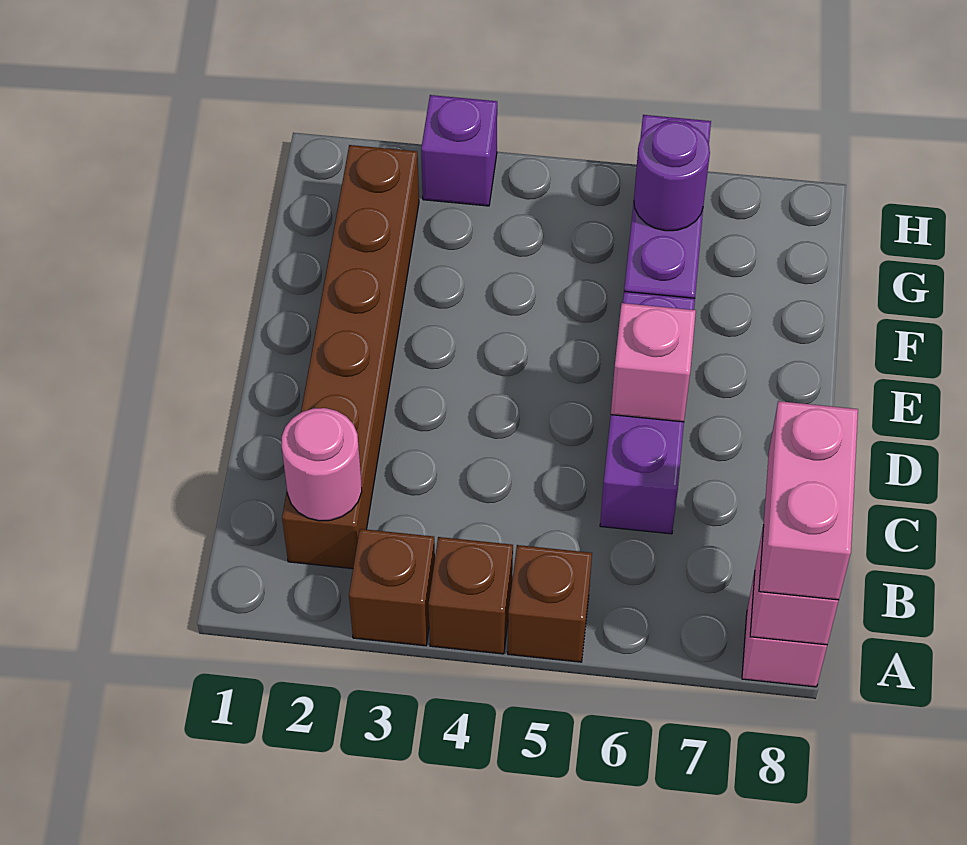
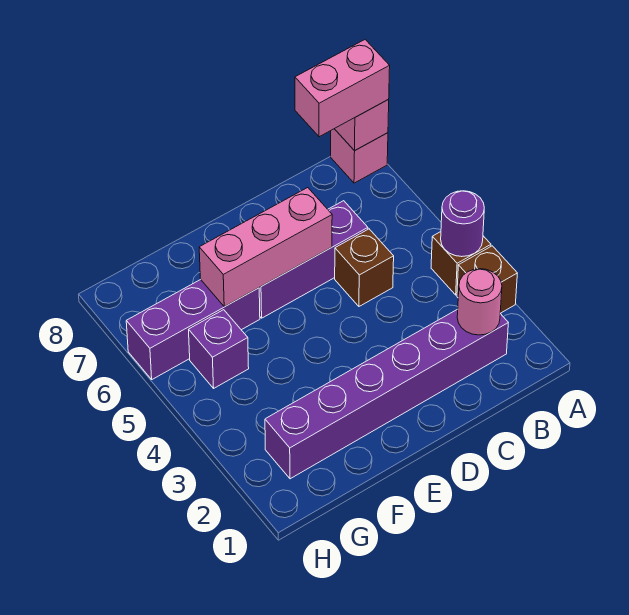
brown brick A5 level 1 -> brown brick C5 level 1
brown brick B2:G2 level 1 -> purple brick B2:G2 level 1
pink brick D6 level 2 -> pink brick D6:F6 level 2
purple round brick G6 level 2 -> purple round brick A4 level 2
purple brick H3 level 1 -> purple brick G5 level 1

